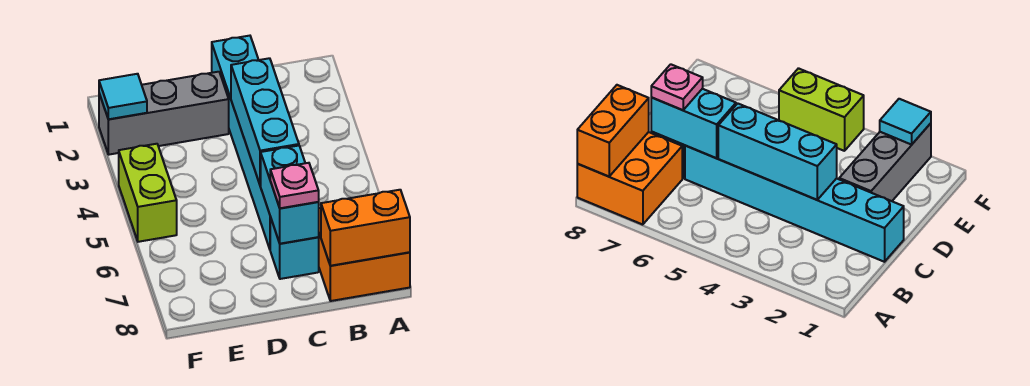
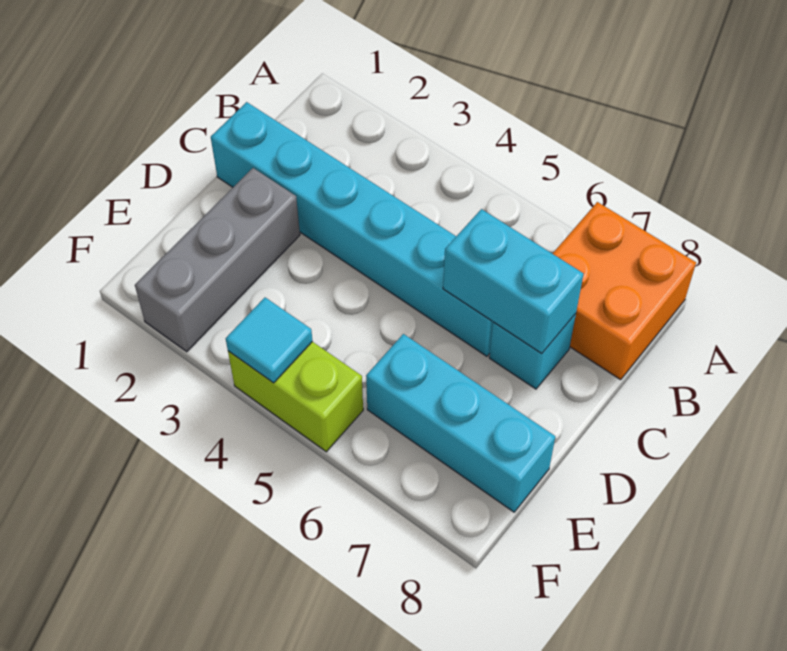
orange brick A8:B8 level 2 -> none
cyan brick C3:C5 level 2 -> cyan brick E6:E8 level 1
pink plate C7 level 3 -> none
cyan tile F2 level 2 -> cyan tile F4 level 2

